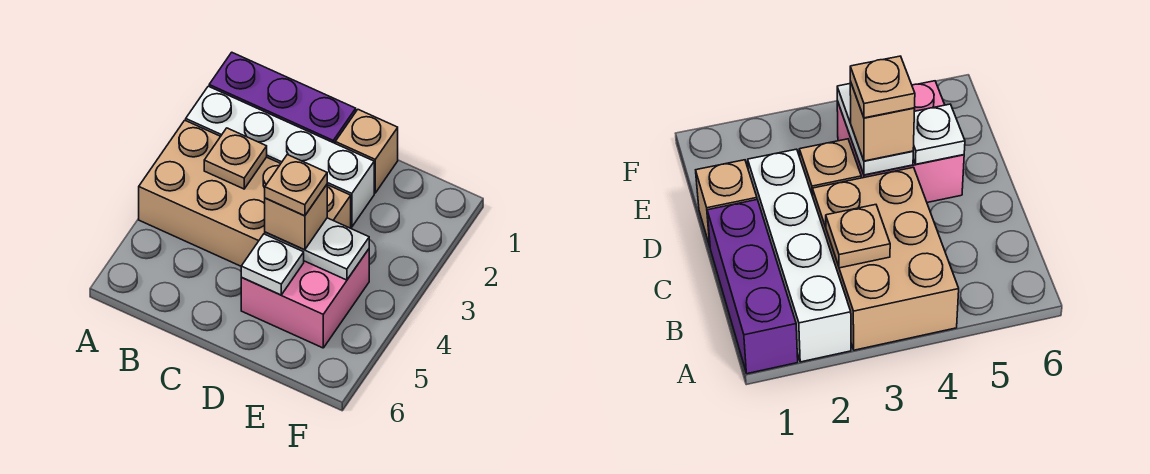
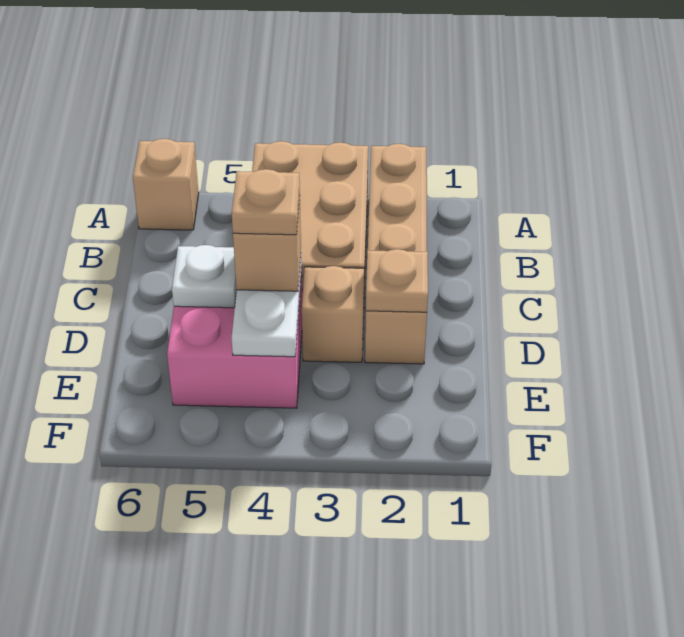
purple brick A1:C1 level 1 -> none
white brick A2:D2 level 1 -> tan brick A2:D2 level 1
tan plate B3 level 2 -> tan plate D2 level 2
tan brick D1 level 1 -> tan brick A6 level 1

